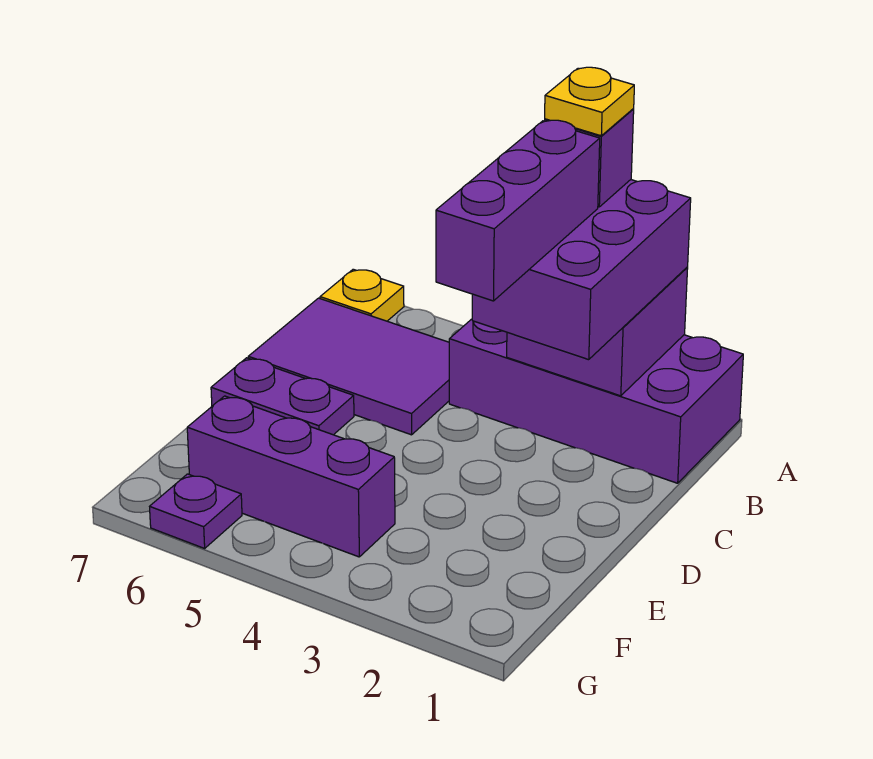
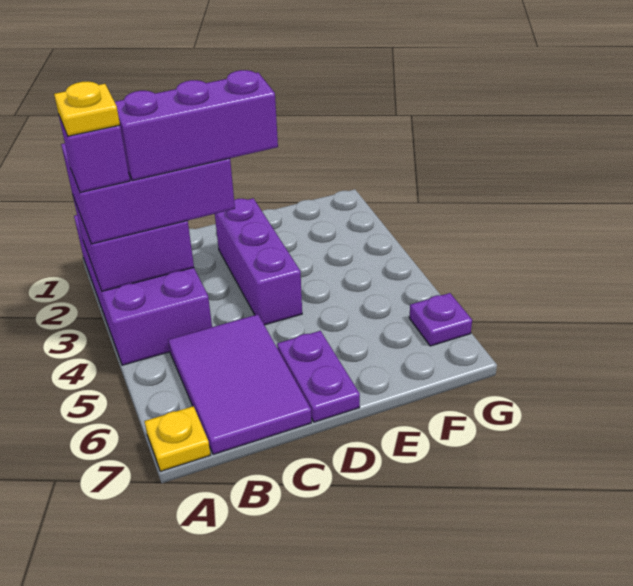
purple brick F4:F6 level 1 -> purple brick D2:D4 level 1

